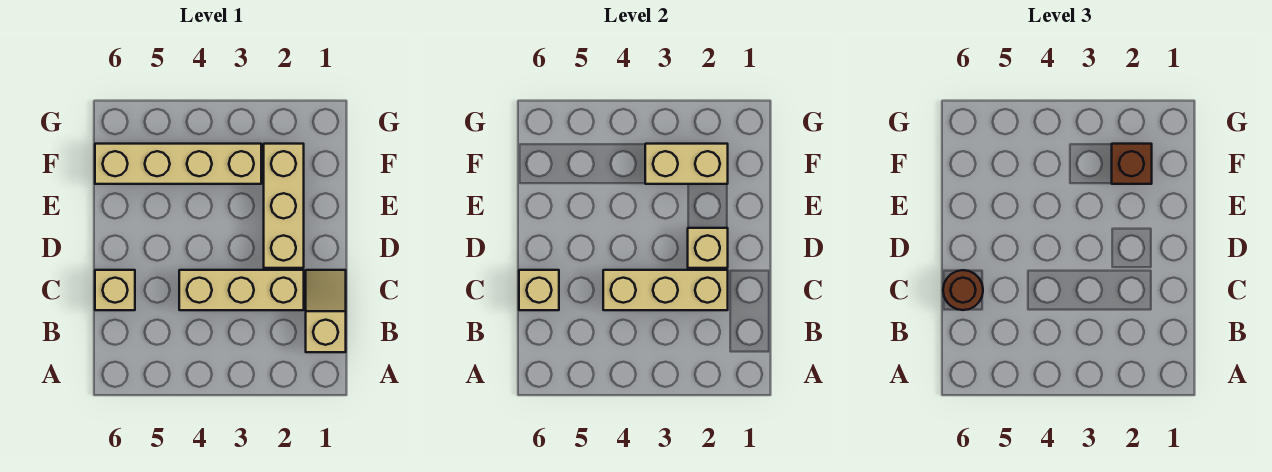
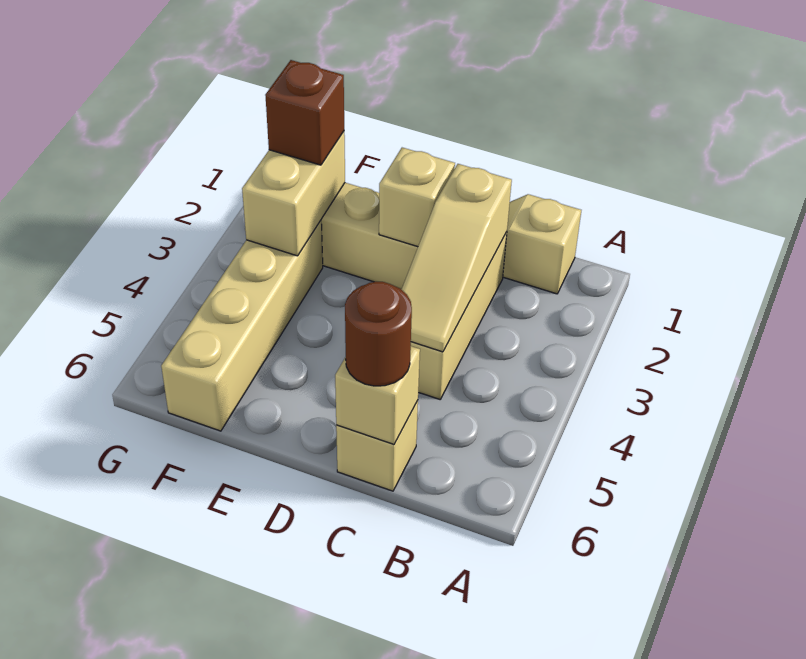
tan brick C2:C4 level 2 -> tan slope C2:C4 level 2 top 2

